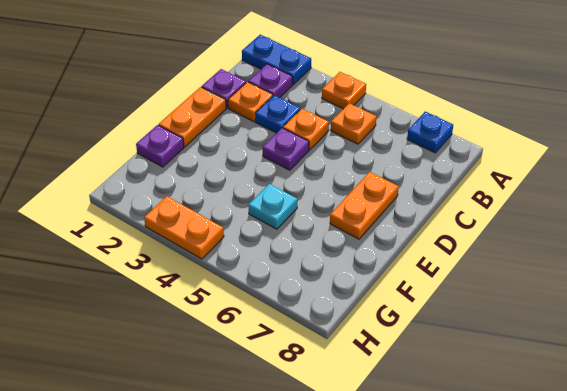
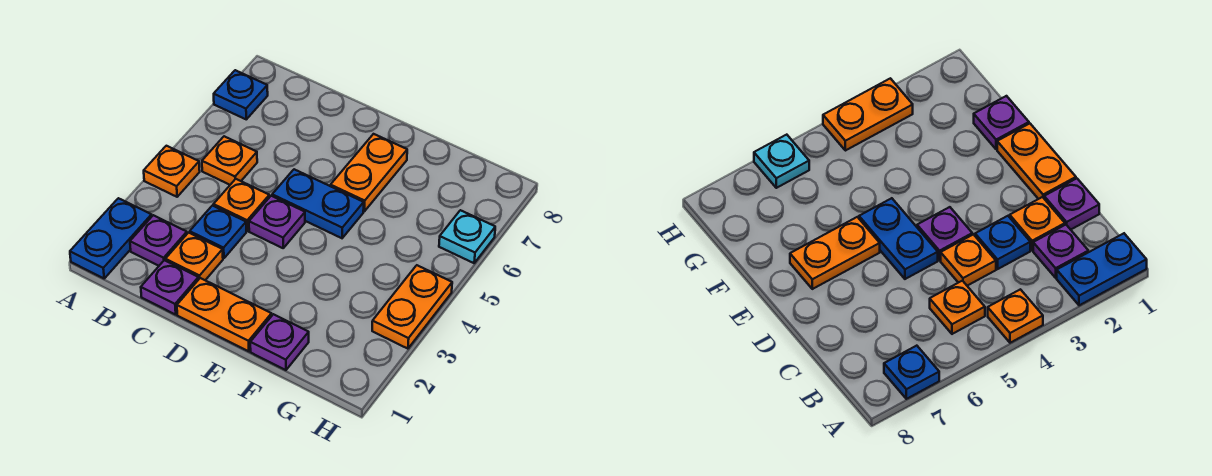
none -> blue plate D5:E5 level 1
orange plate D7:E7 level 1 -> orange plate E6:E7 level 1
cyan plate F5 level 1 -> cyan plate H6 level 1

